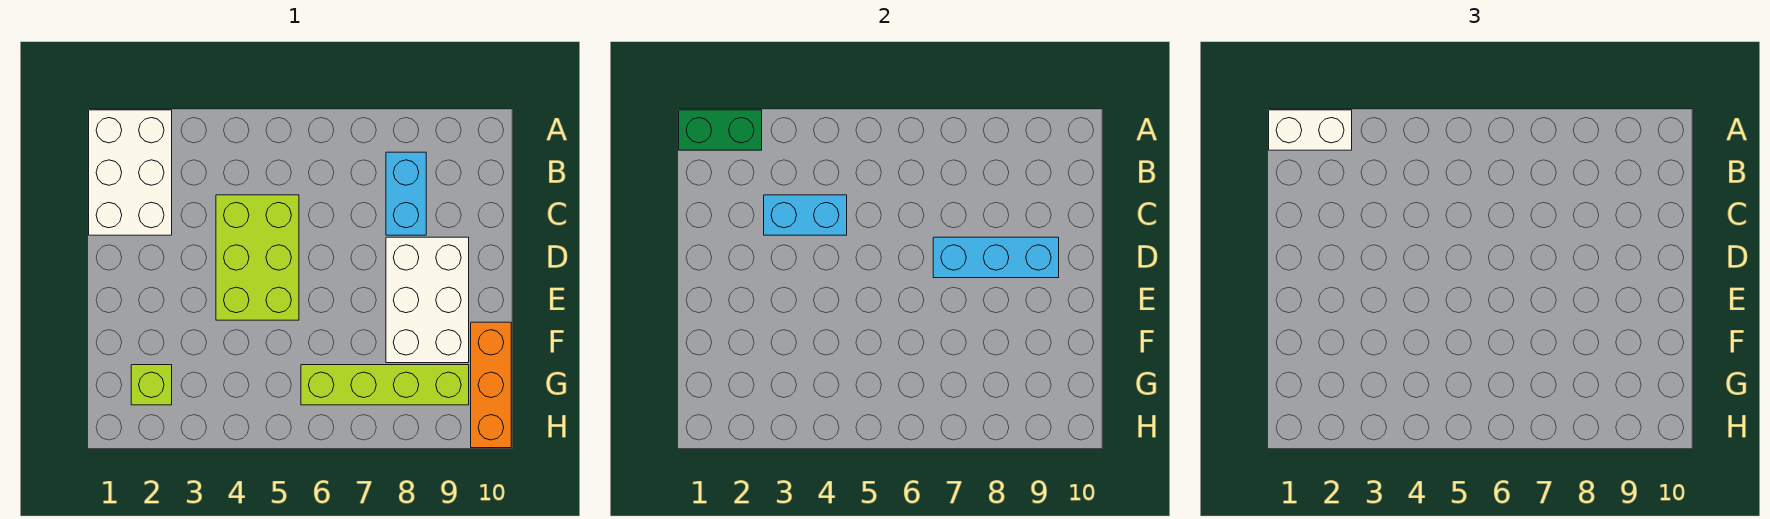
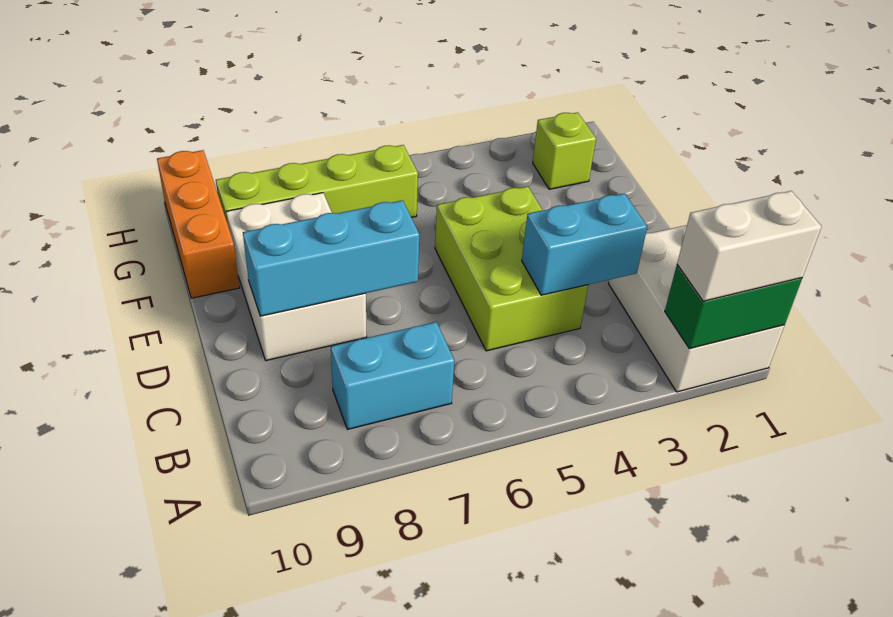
cyan brick B8:C8 level 1 -> cyan brick B7:B8 level 1

